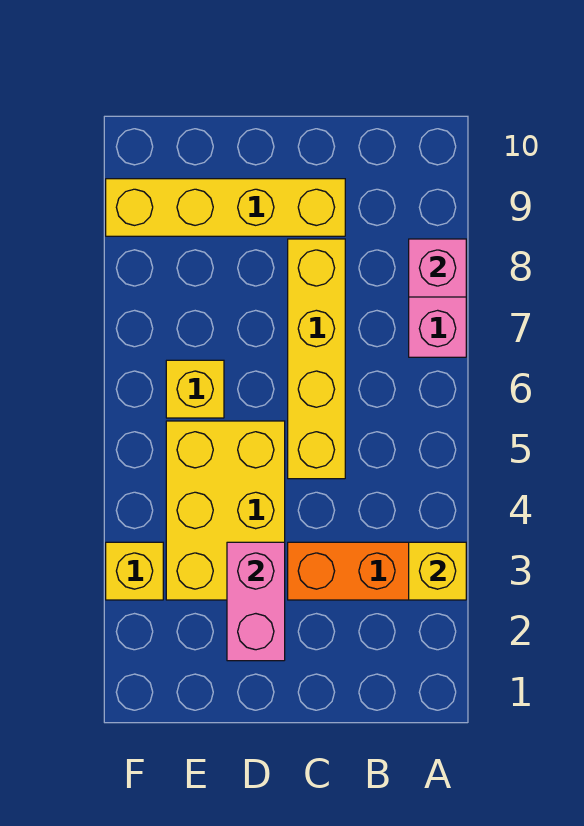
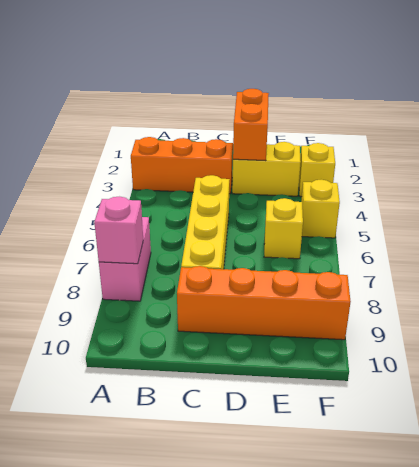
yellow brick A3 level 2 -> yellow brick F5 level 1
yellow brick C9:F9 level 1 -> orange brick C9:F9 level 1
pink brick D2:D3 level 2 -> orange brick D2:D3 level 2
yellow brick D3:E5 level 1 -> yellow brick D3:E3 level 1

